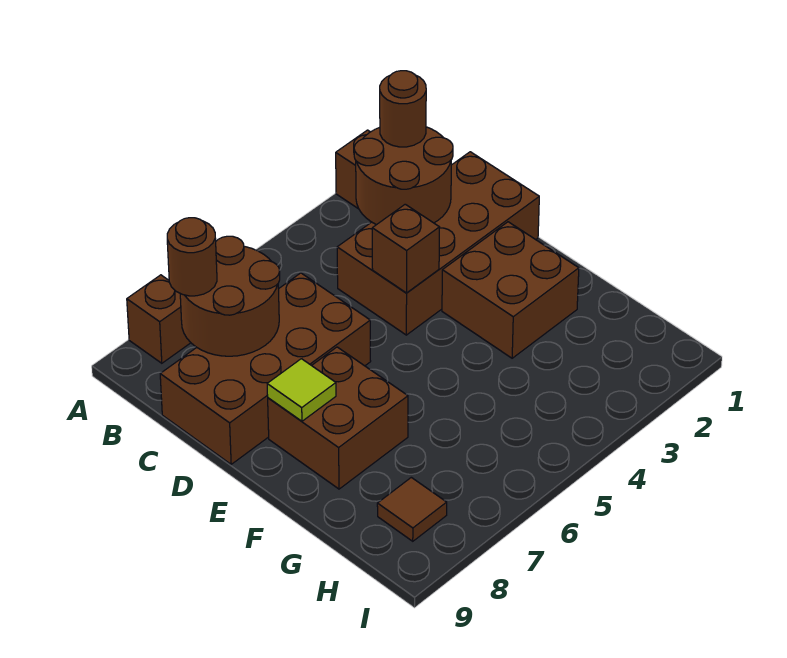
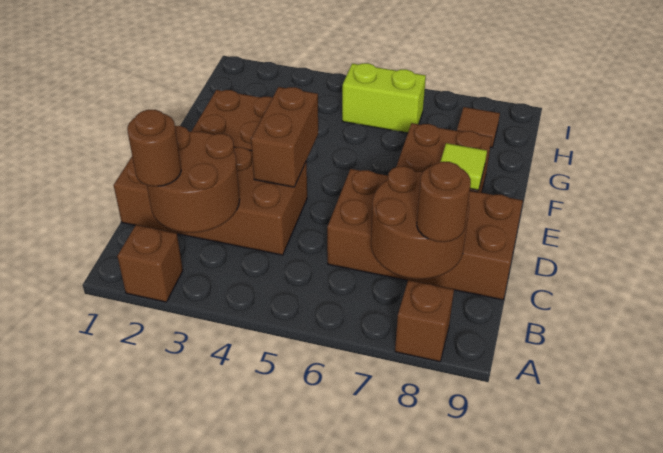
brown brick D4 level 2 -> brown brick D4:E4 level 2
none -> lime brick H5:H6 level 1

